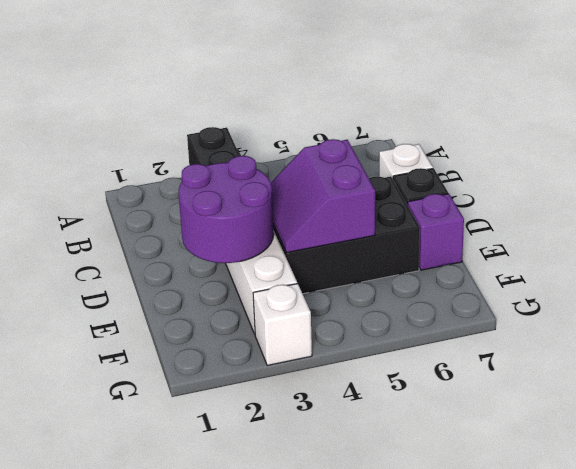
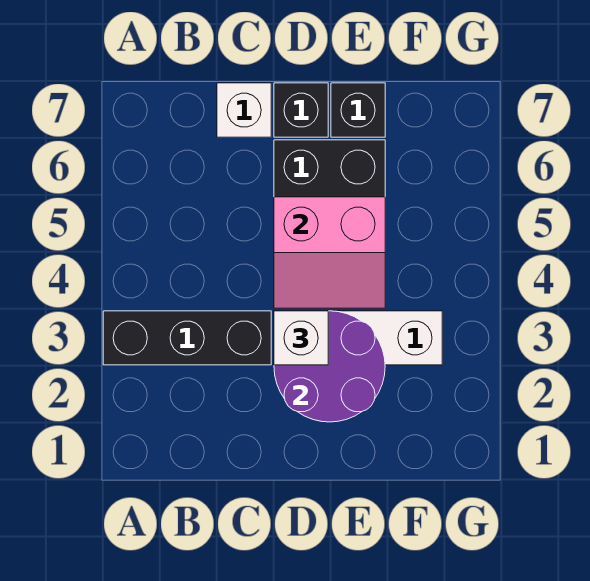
purple slope D4:E5 level 2 top 5 -> pink slope D4:E5 level 2 top 5
purple brick E7 level 1 -> black brick E7 level 1
white brick G3 level 1 -> white brick D3 level 3

